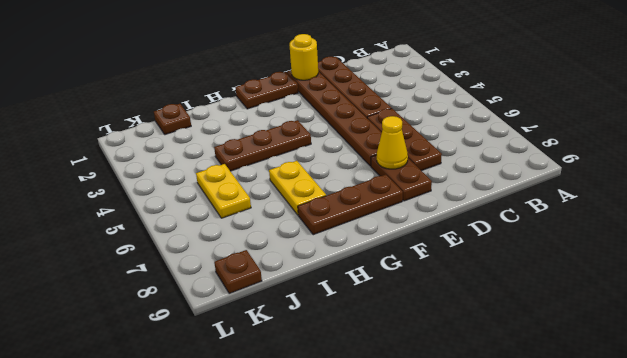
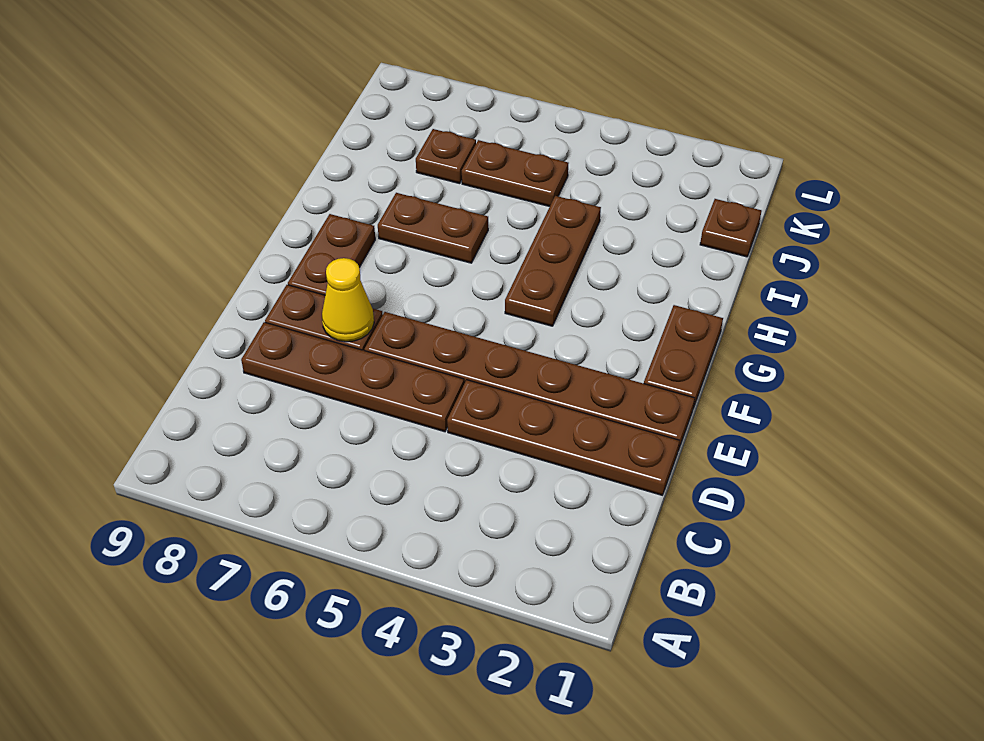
brown plate D5:D7 level 1 -> brown plate D5:D8 level 1
yellow round brick E1 level 2 -> none
brown plate F8:H8 level 1 -> brown plate F8:G8 level 1
yellow plate H6:H7 level 1 -> brown plate H6:H7 level 1
yellow plate J5:J6 level 1 -> brown plate J5:J6 level 1
brown plate K9 level 1 -> brown plate J7 level 1

